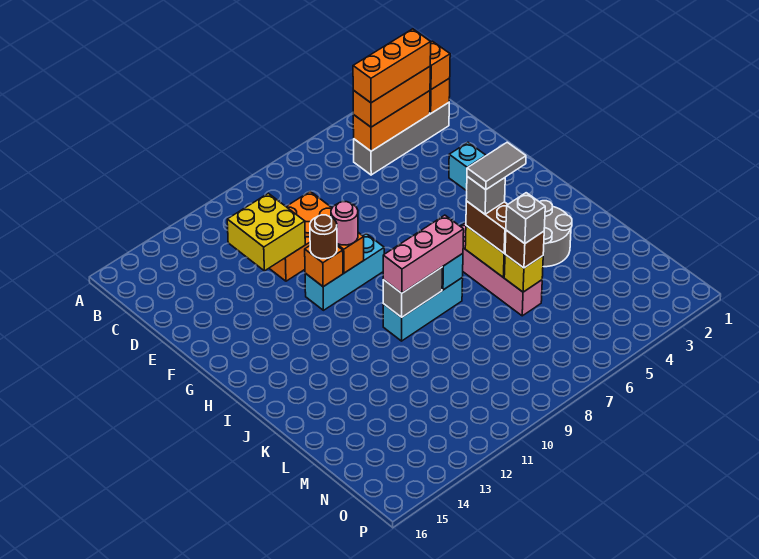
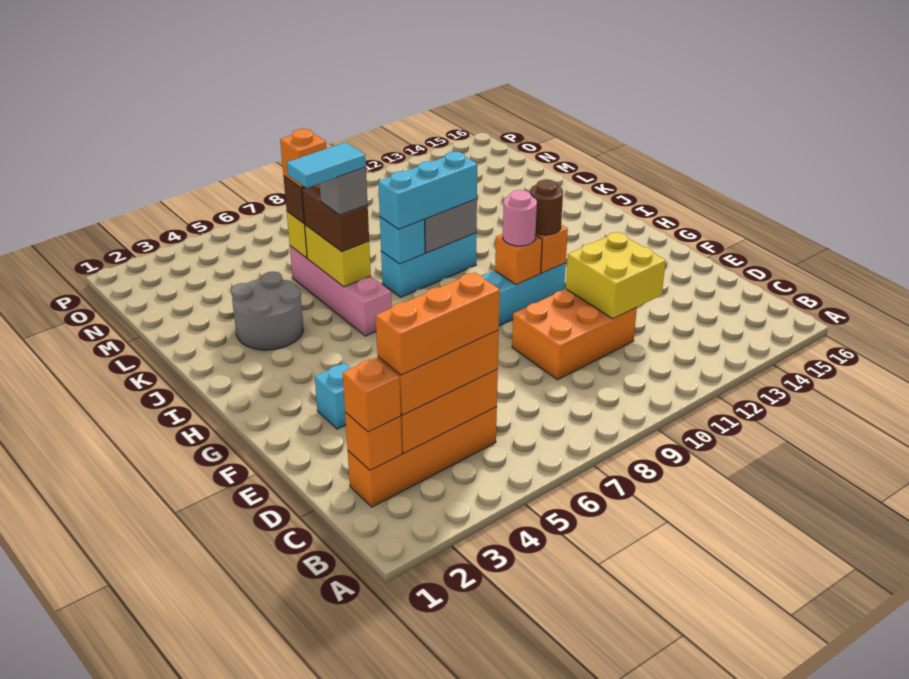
grey brick C2:C5 level 1 -> orange brick C2:C5 level 1
grey tile J5:J6 level 5 -> cyan tile J5:J6 level 5
pink brick J8:J10 level 3 -> cyan brick J8:J10 level 3
grey brick L6 level 4 -> orange brick L6 level 4

